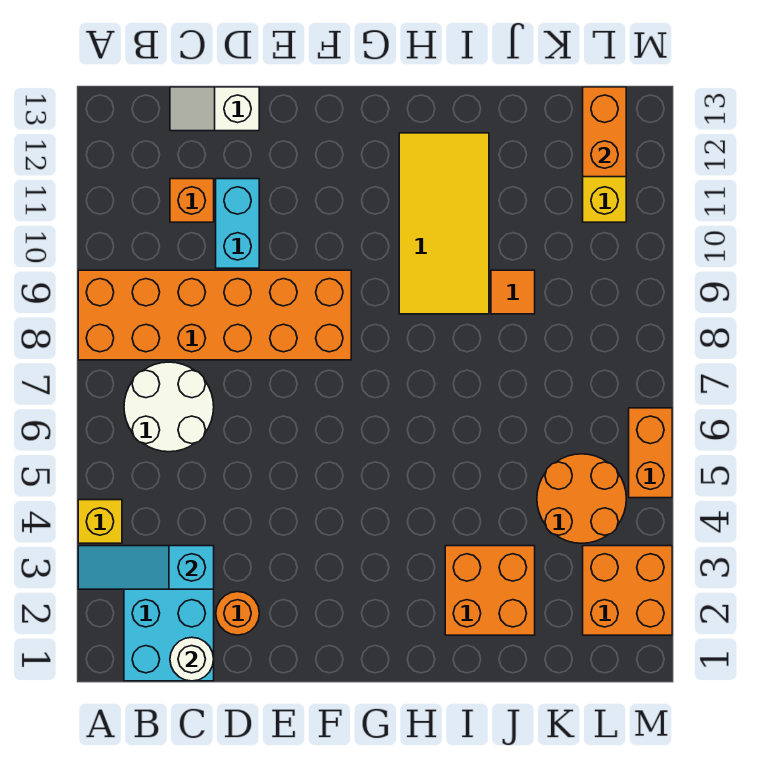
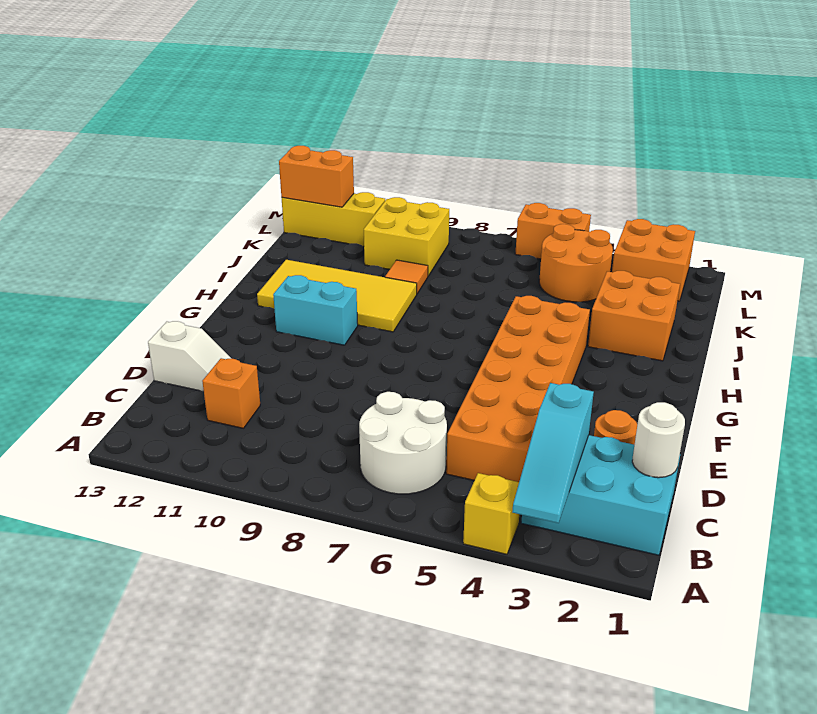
orange brick A8:F9 level 1 -> orange brick C4:H5 level 1
white slope C13:D13 level 1 top D -> white slope D12:D13 level 1 top 13
cyan brick D10:D11 level 1 -> cyan brick G10:G11 level 1
none -> yellow brick K9:L10 level 1

